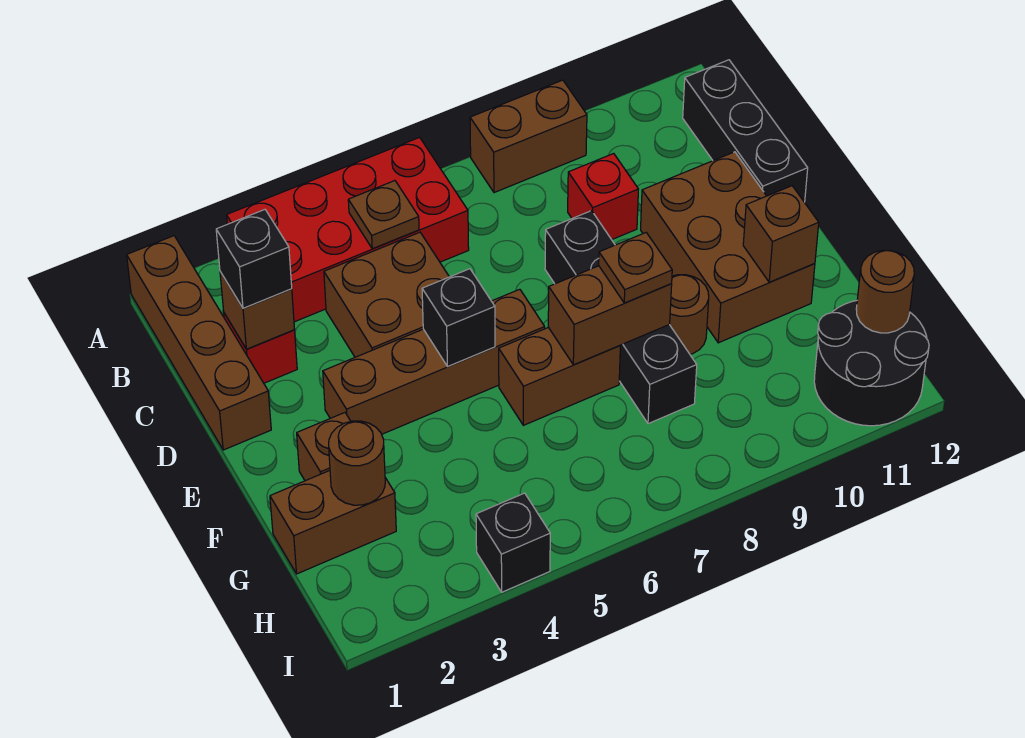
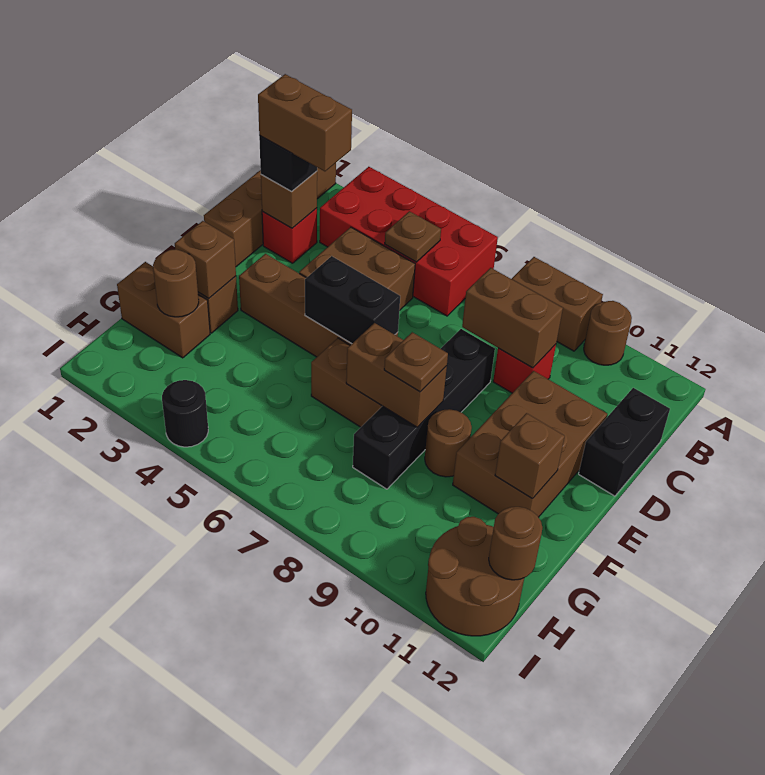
none -> brown round brick A10 level 1
black brick B12:D12 level 1 -> black brick C12:D12 level 1
none -> brown brick C2:C3 level 4
none -> brown brick C8:C9 level 2
black brick E5 level 2 -> black brick E5:E6 level 2
none -> brown brick F2 level 2
black round brick H11:I12 level 1 -> brown round brick H11:I12 level 1
black brick I4 level 1 -> black round brick I4 level 1

